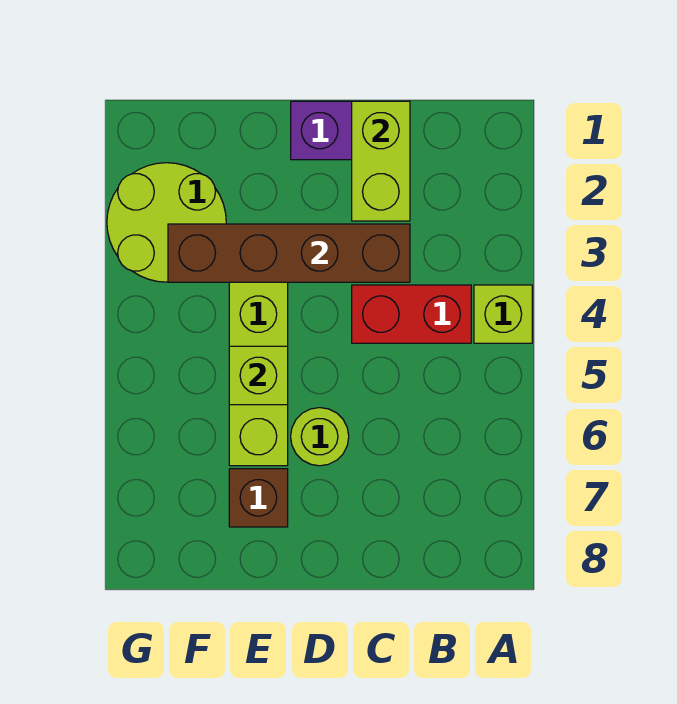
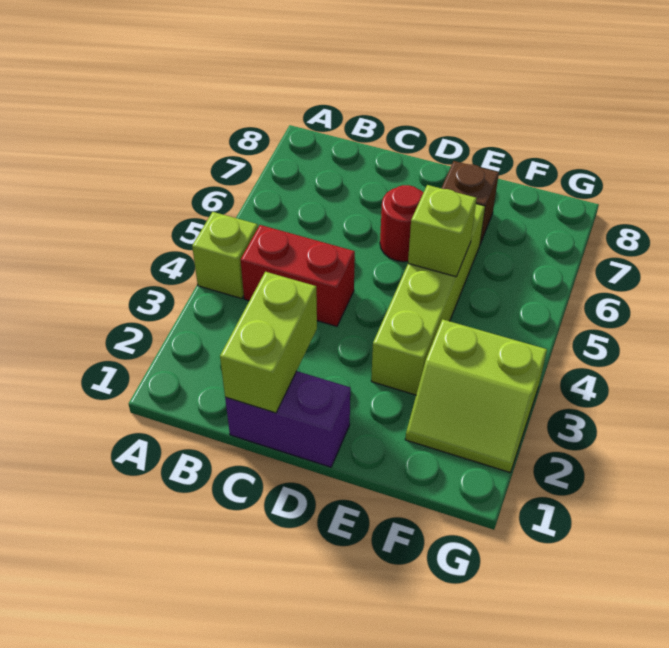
brown brick C3:F3 level 2 -> none
lime round brick D6 level 1 -> red round brick D6 level 1
lime round brick F2:G3 level 1 -> lime slope F2:G3 level 1 top 3

